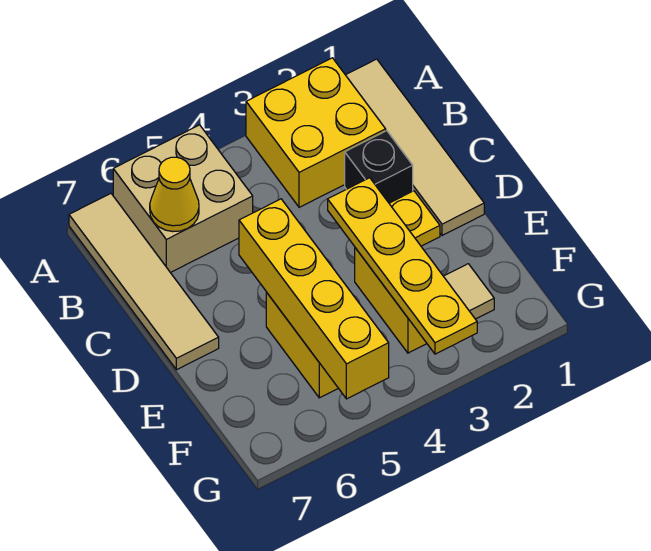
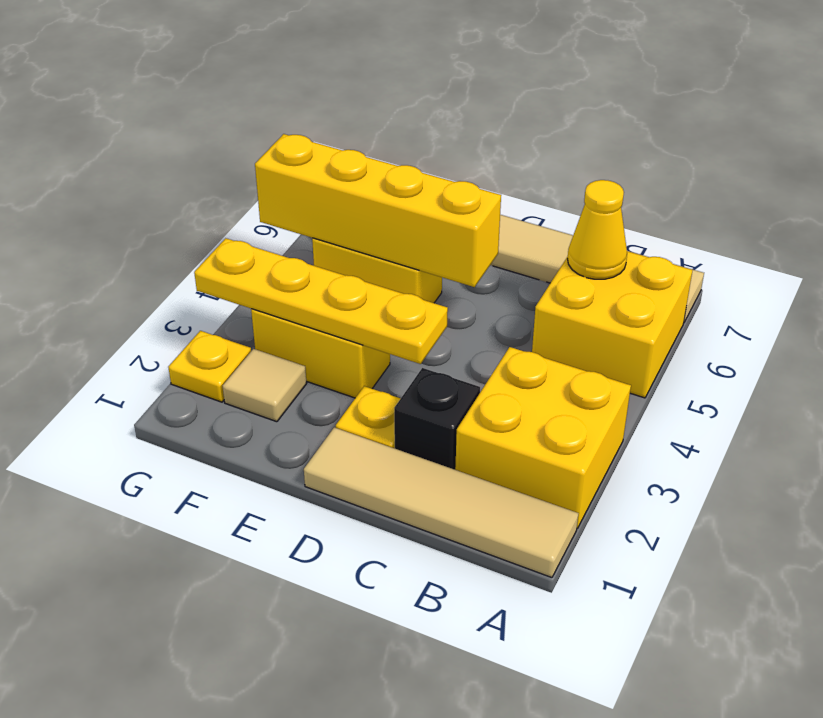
tan brick A5:B6 level 1 -> yellow brick A5:B6 level 1
none -> yellow plate G2 level 1

